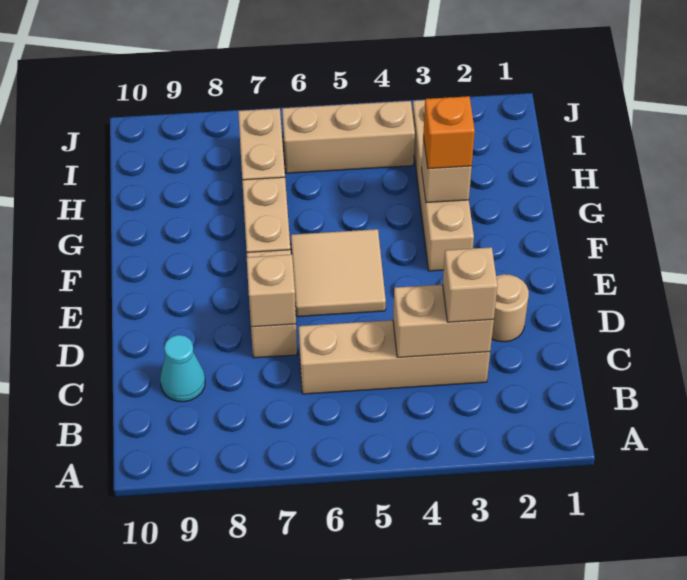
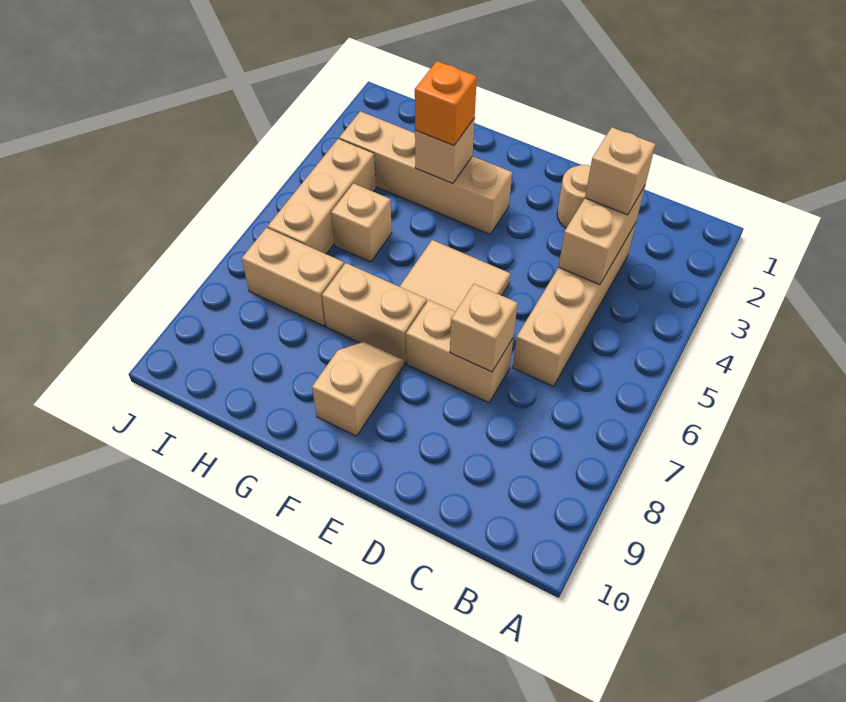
cyan cone C9 level 1 -> none
none -> tan slope F8:F9 level 1 top 9
none -> tan brick H5 level 1

